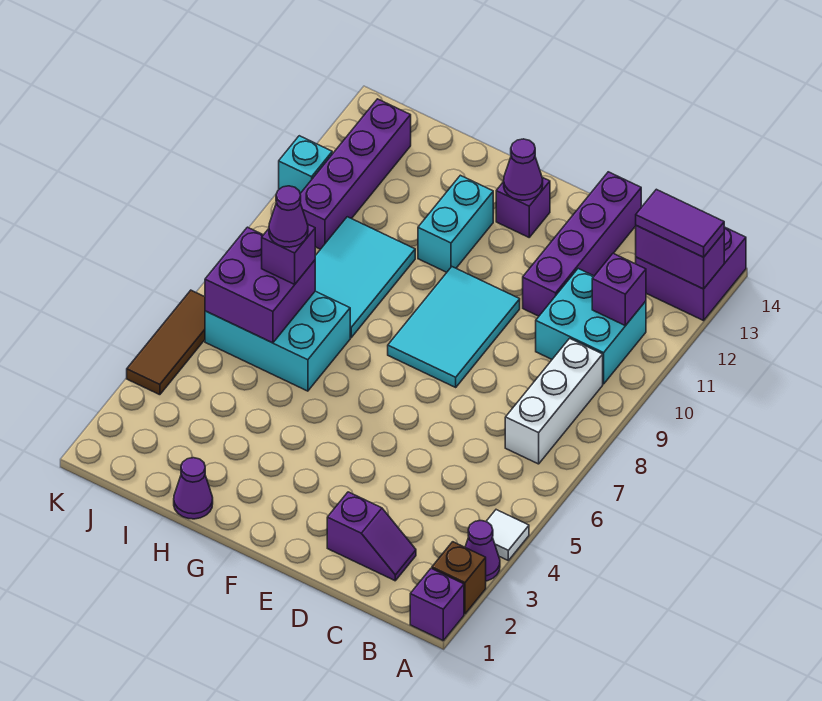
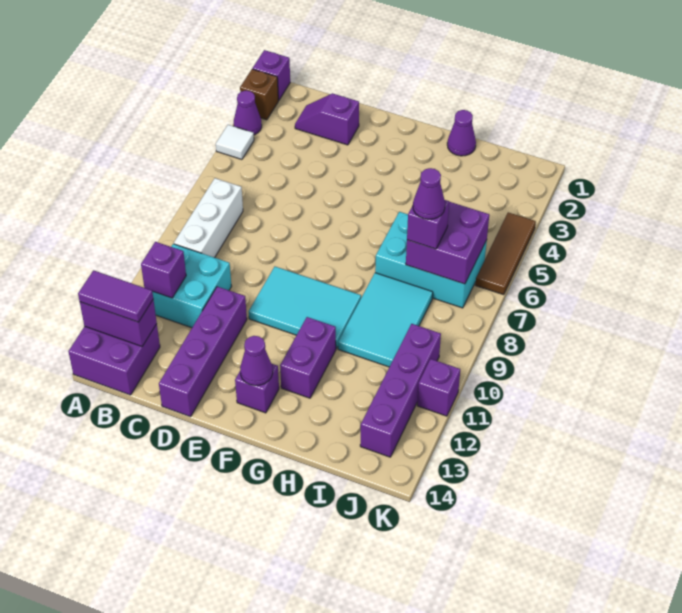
cyan tile E8:F10 level 1 -> cyan tile E9:G10 level 1
cyan brick G11:G12 level 1 -> purple brick G11:G12 level 1
cyan brick K11 level 1 -> purple brick K11 level 1

